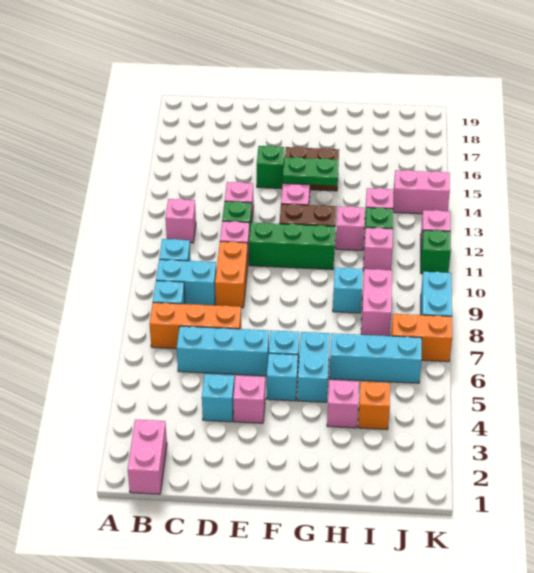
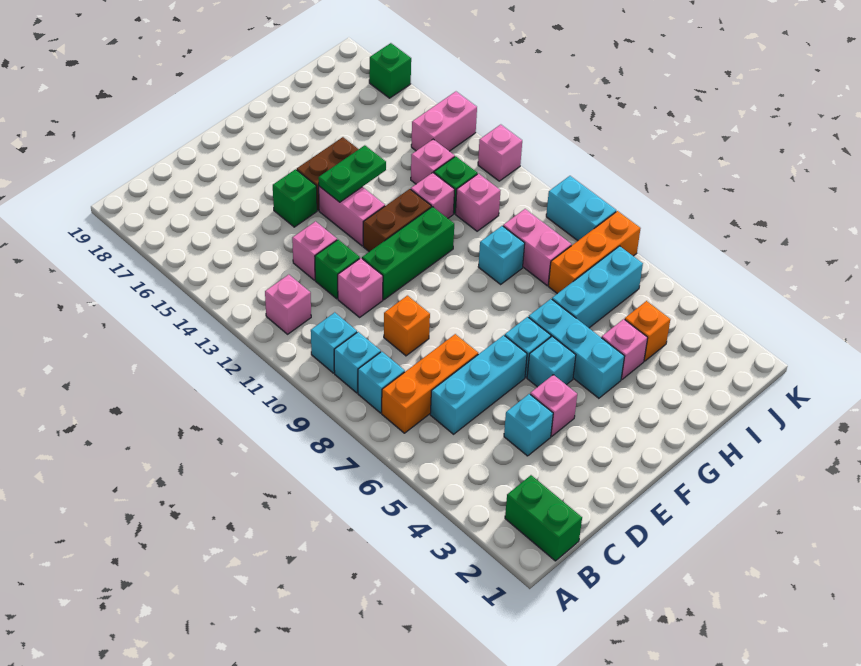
pink brick B1:B2 level 1 -> green brick B1:B2 level 1
cyan brick B9:C9 level 1 -> cyan brick B9 level 1
orange brick D9:D10 level 1 -> orange brick D9 level 1
cyan brick G5:G6 level 1 -> cyan brick G4:G6 level 1
orange brick J7:K7 level 1 -> orange brick I7:K7 level 1
green brick K11 level 1 -> green brick K17 level 1

